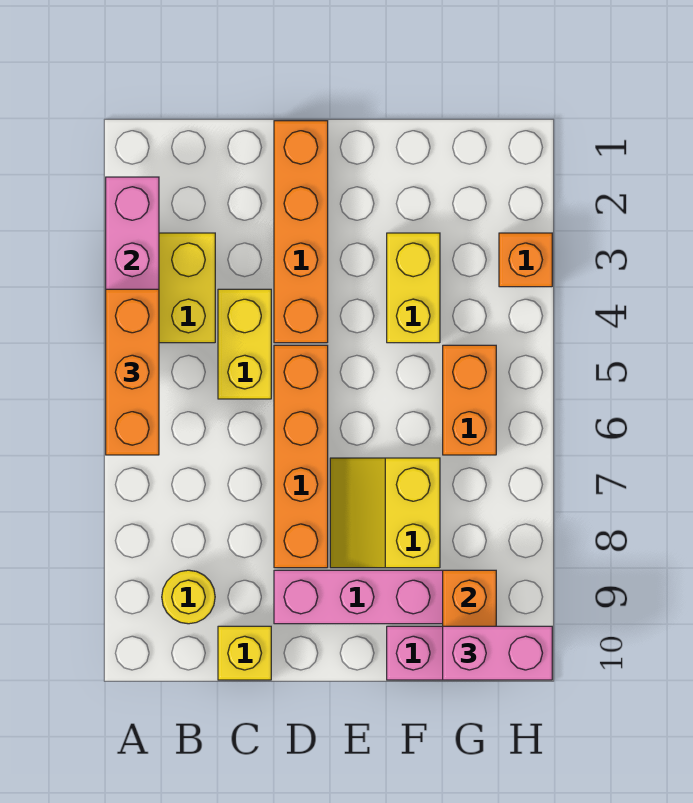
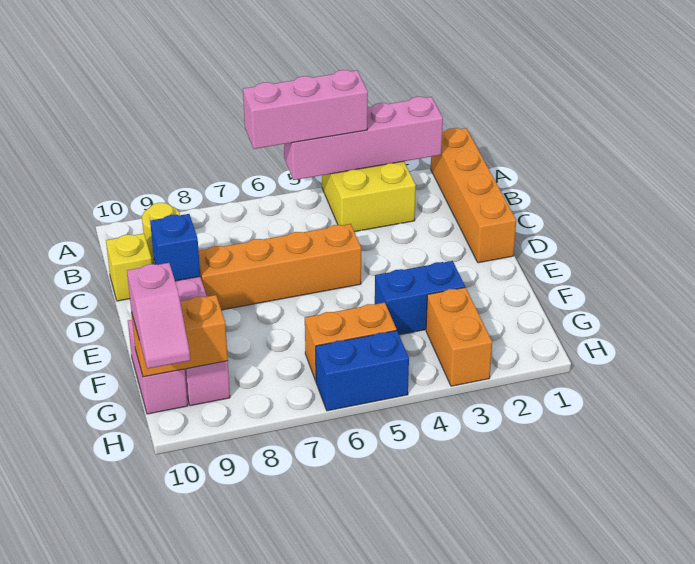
orange brick A4:A6 level 3 -> pink brick A4:A6 level 3
yellow brick C4:C5 level 1 -> none
orange brick D1:D4 level 1 -> orange brick A1:D1 level 1
none -> blue brick D9 level 2
yellow slope E7:F8 level 1 top F -> none
yellow brick F3:F4 level 1 -> blue brick F3:F4 level 1
pink brick G10:H10 level 3 -> pink slope G10:H10 level 3 top G
orange brick H3 level 1 -> orange brick G3:H3 level 1
none -> blue brick H5:H6 level 1

